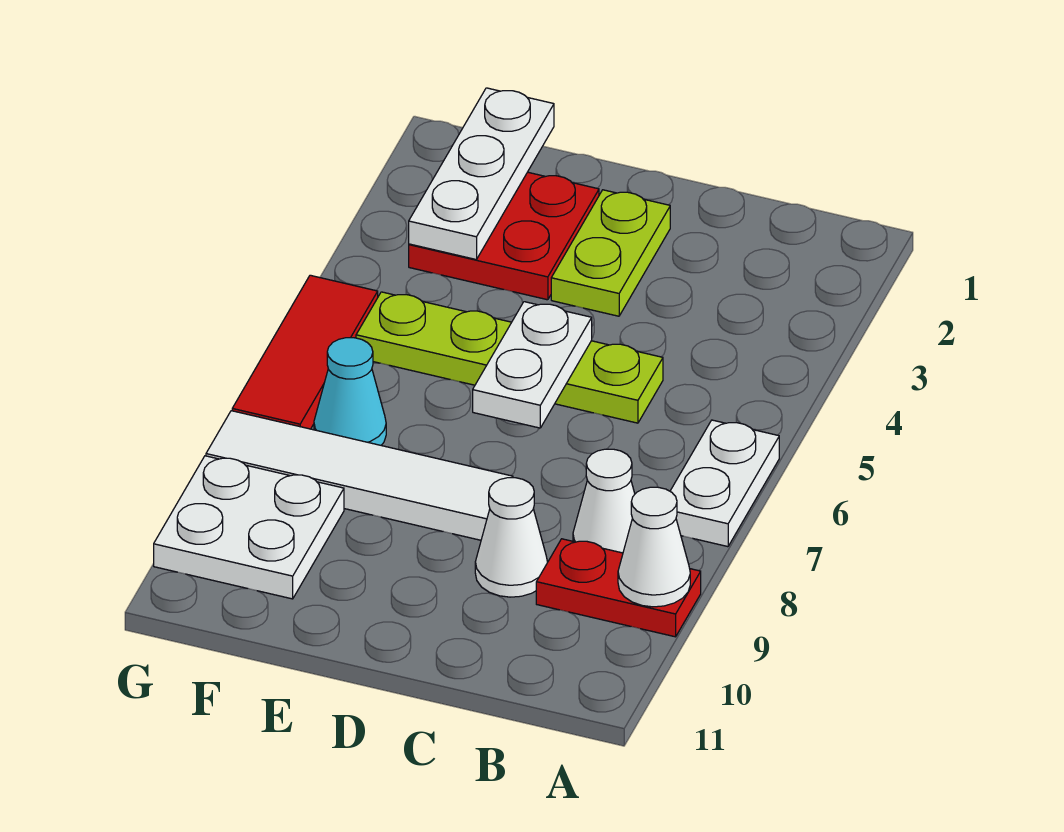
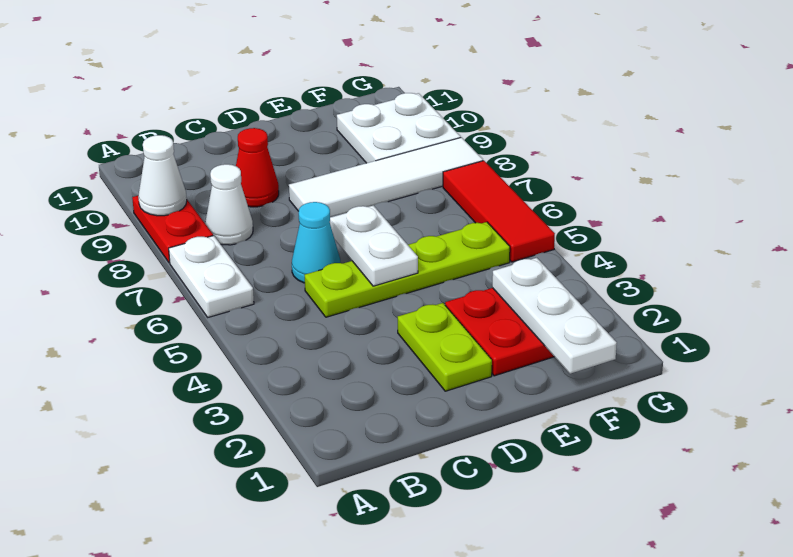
red plate A9:B9 level 1 -> red plate A8:A9 level 1
white cone C9 level 1 -> red cone C9 level 1
cyan cone F7 level 1 -> cyan cone C6 level 1

